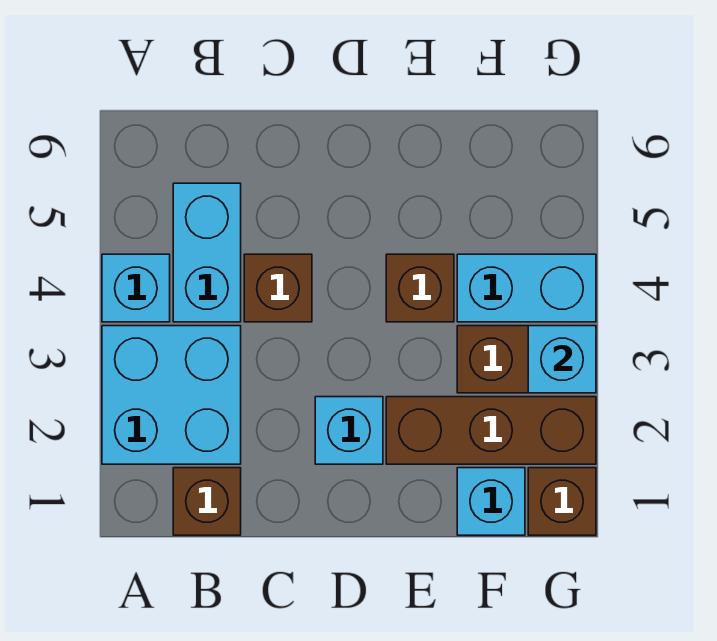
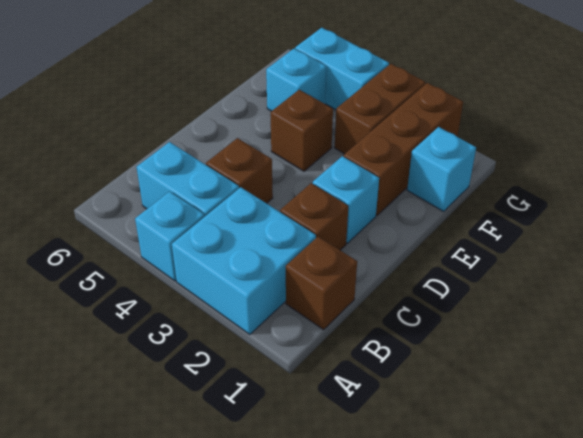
cyan brick F4:G4 level 1 -> cyan brick G4:G5 level 1
brown brick G1 level 1 -> brown brick C2 level 1
cyan brick G3 level 2 -> cyan brick F5 level 1

